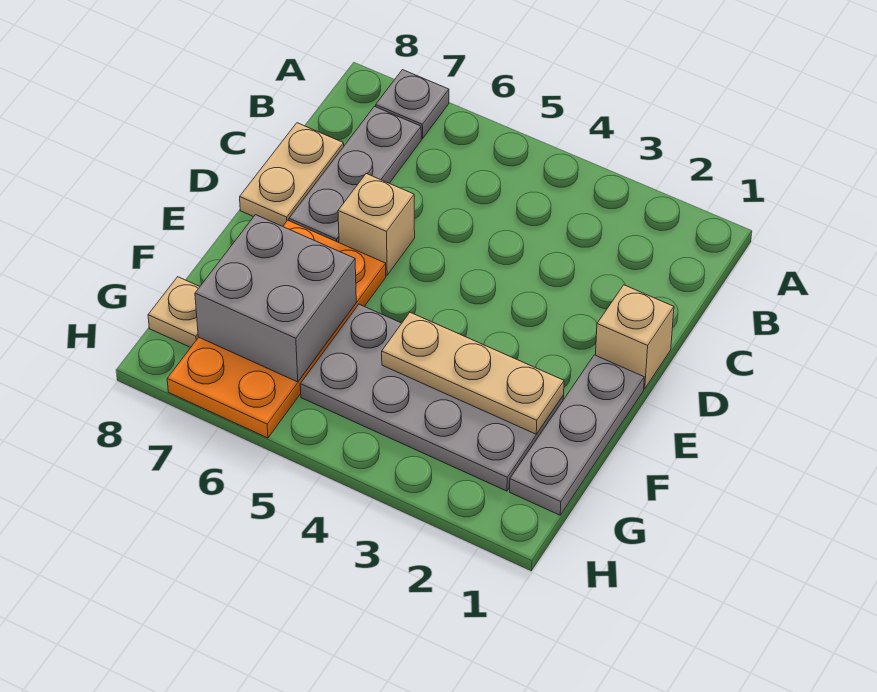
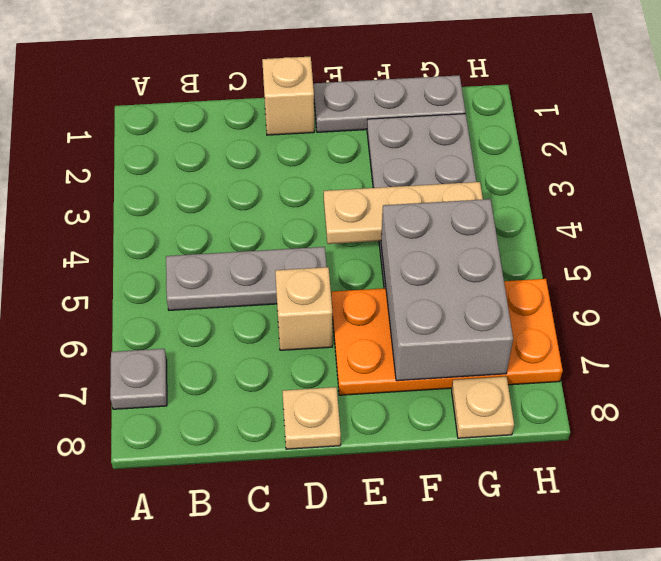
grey plate B7:D7 level 1 -> grey plate B5:D5 level 1
tan plate C8:D8 level 1 -> tan plate D8 level 1
tan plate F2:F4 level 2 -> tan plate E4:G4 level 2
grey brick F6:G7 level 2 -> grey brick F5:G7 level 2

